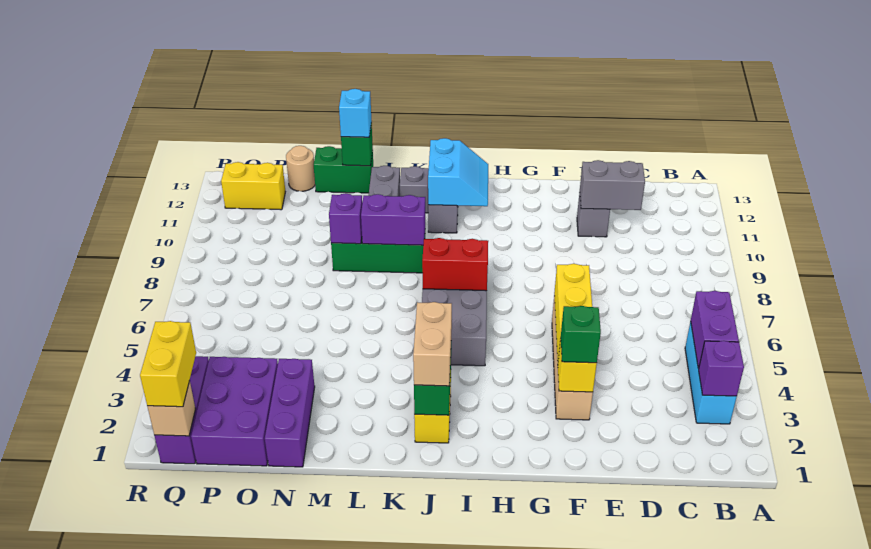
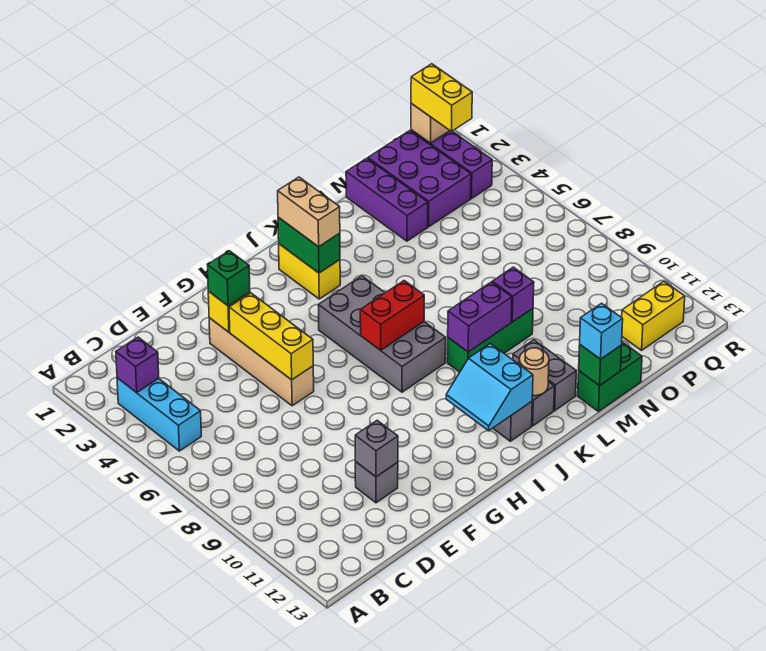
purple brick B4:B5 level 2 -> none
grey brick D11:E11 level 2 -> grey brick E11 level 2
tan round brick O13 level 1 -> tan round brick K12 level 2

